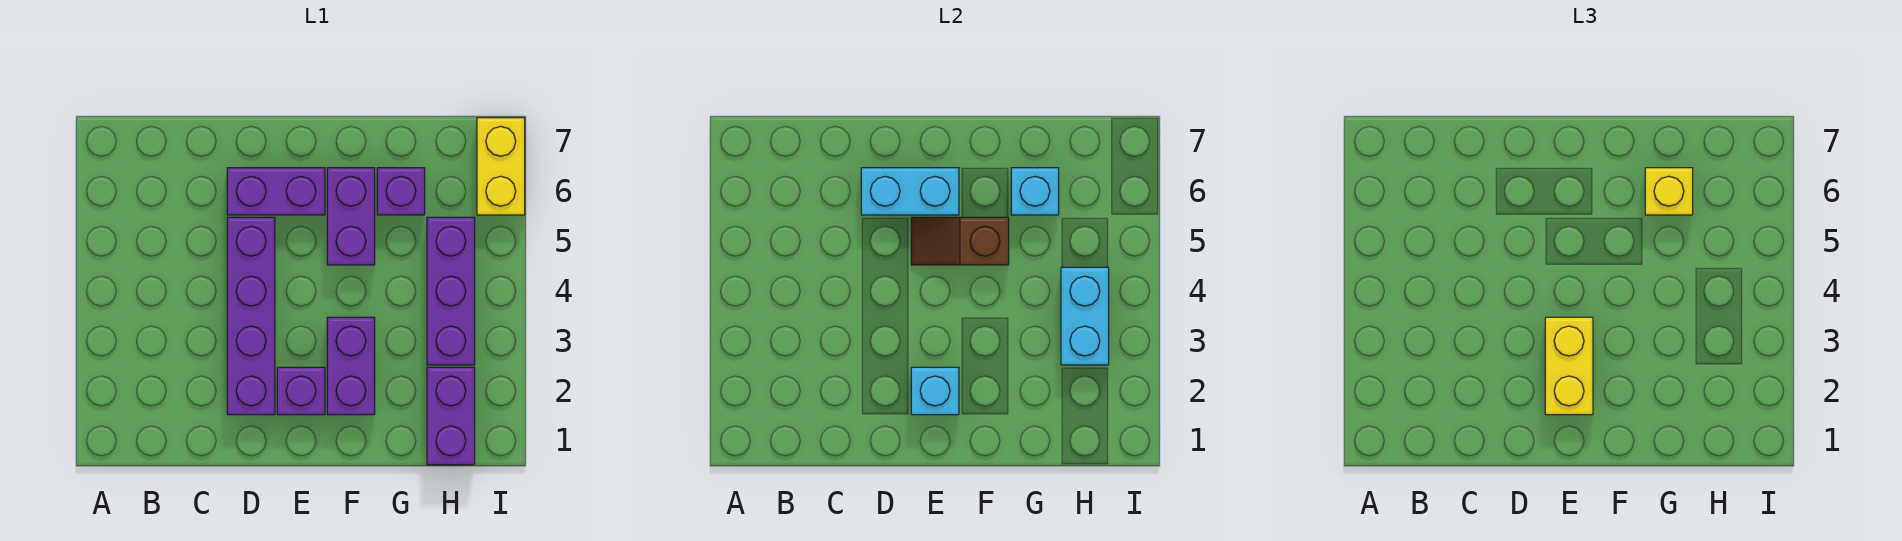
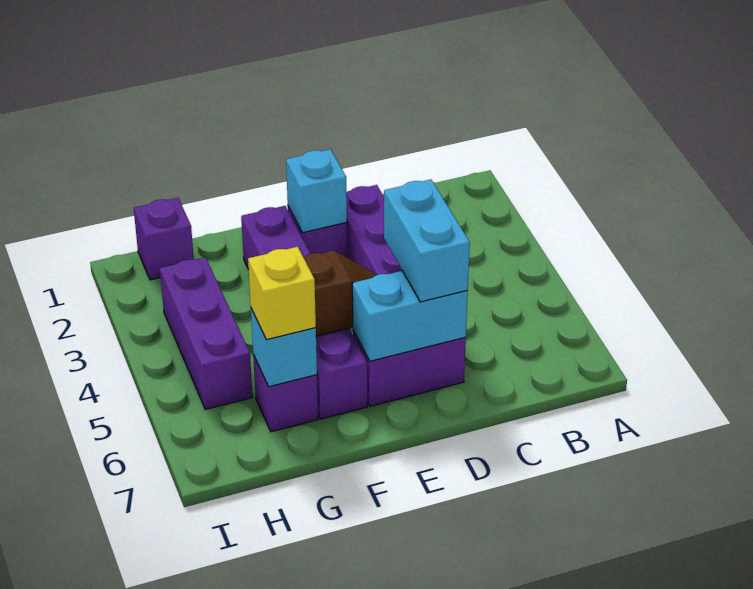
yellow brick E2:E3 level 3 -> none
purple brick H1:H2 level 1 -> purple brick H1 level 1
cyan brick H3:H4 level 2 -> cyan brick D5:D6 level 3
yellow brick I6:I7 level 1 -> none

